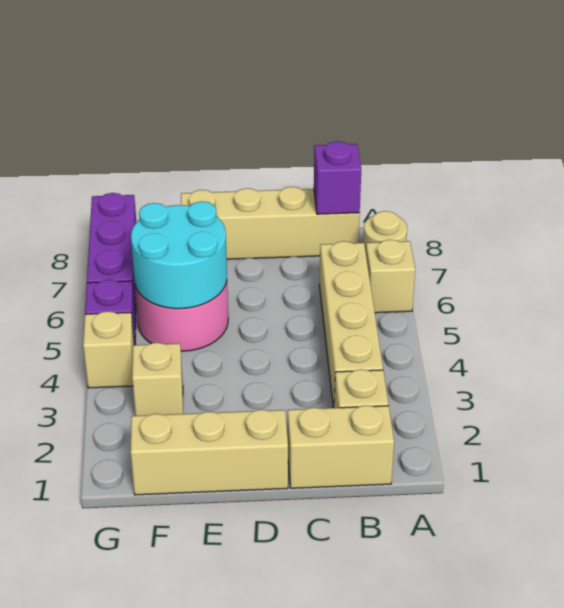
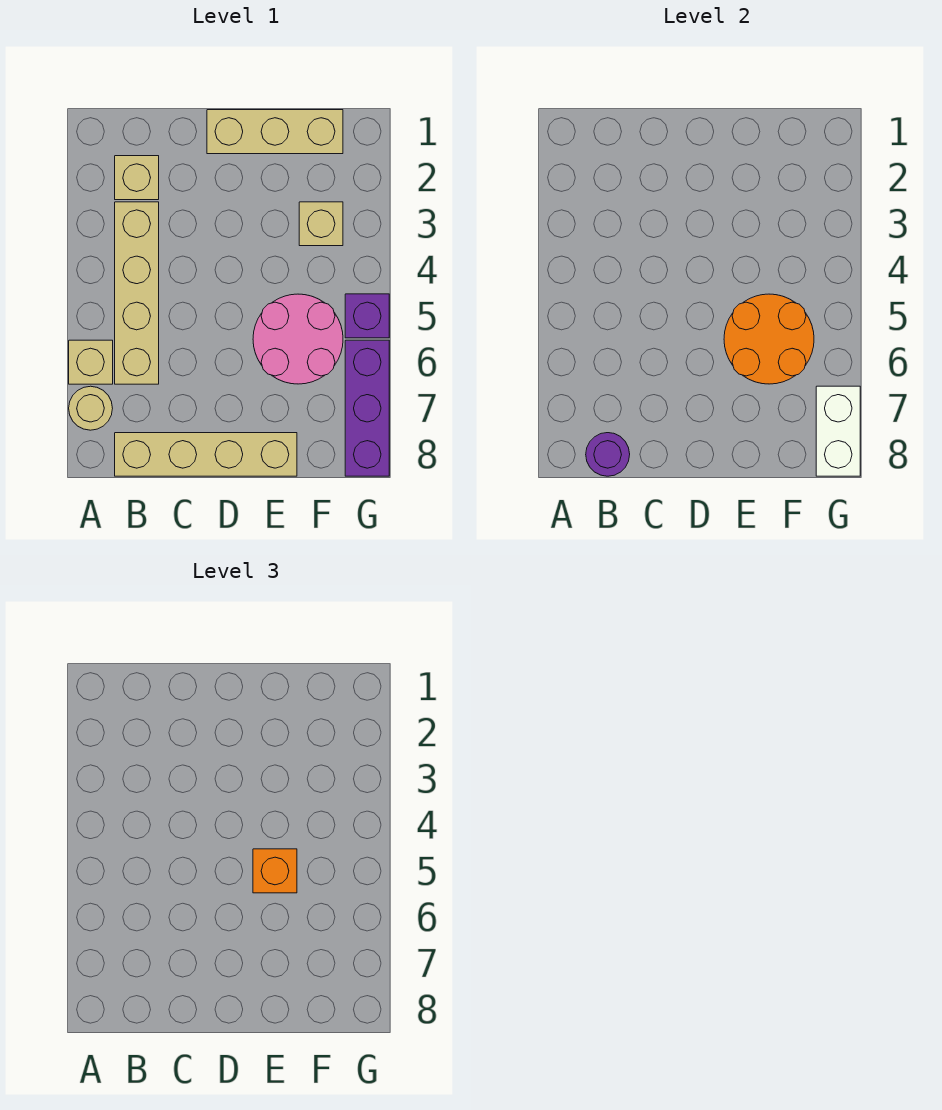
tan brick B1:C1 level 1 -> none
purple brick B8 level 2 -> purple round brick B8 level 2
cyan round brick E5:F6 level 2 -> orange round brick E5:F6 level 2
none -> orange brick E5 level 3
tan brick G4 level 1 -> none
none -> white brick G7:G8 level 2

